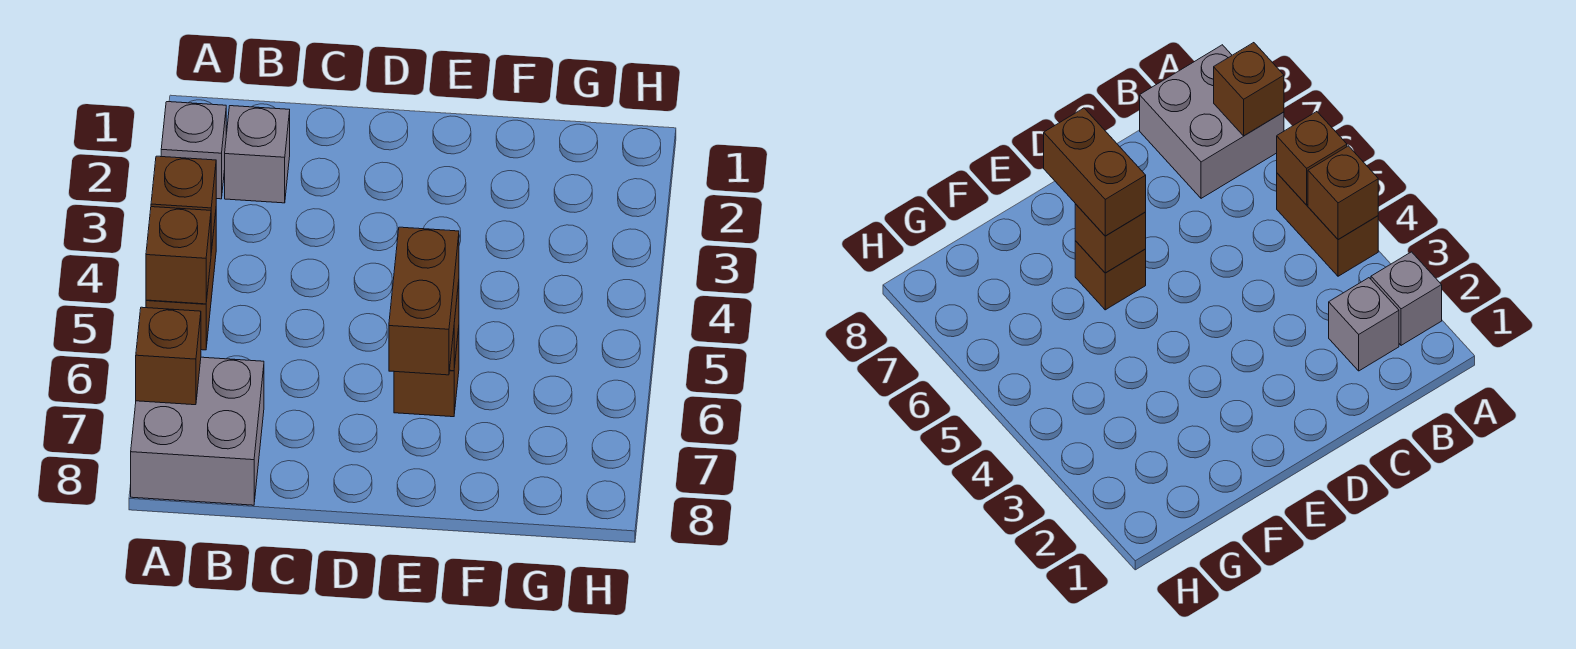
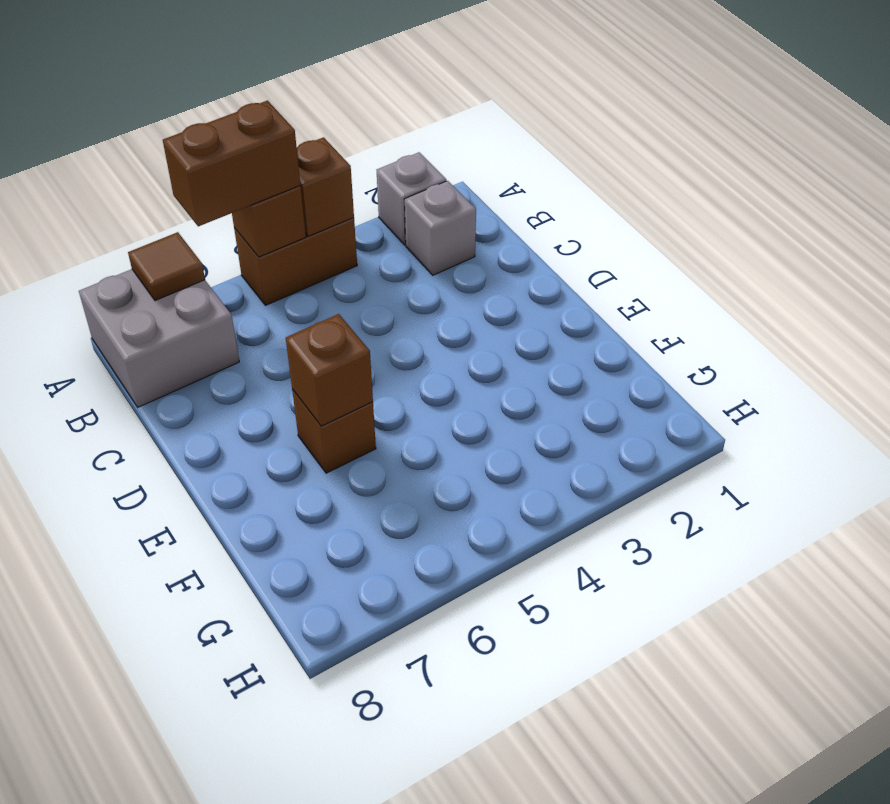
brown brick A7 level 2 -> brown tile A7 level 2
brown brick E6:E7 level 3 -> brown brick A5:A6 level 3

